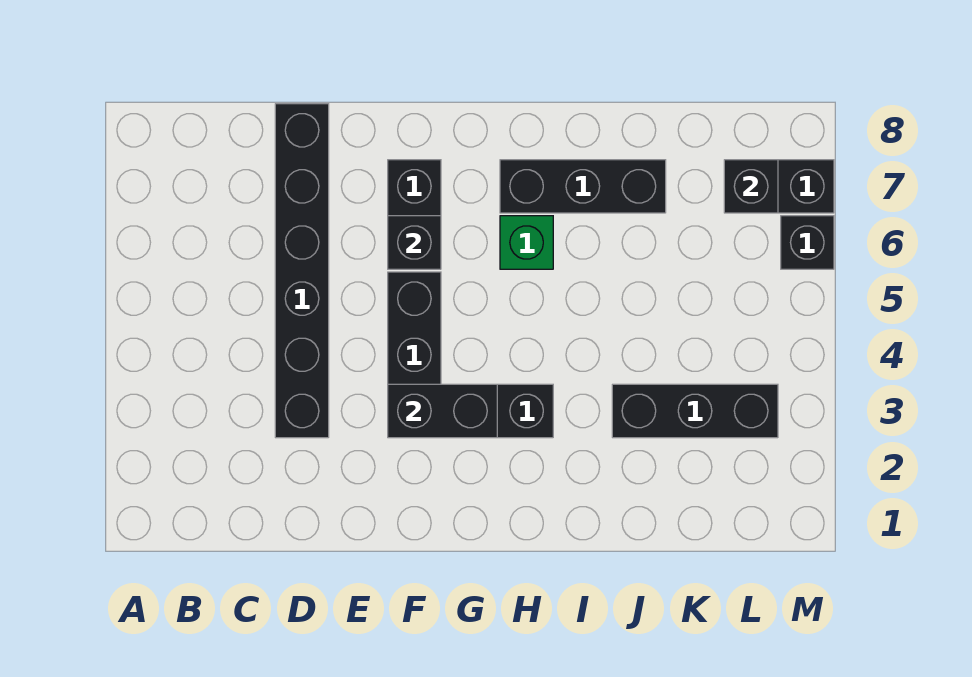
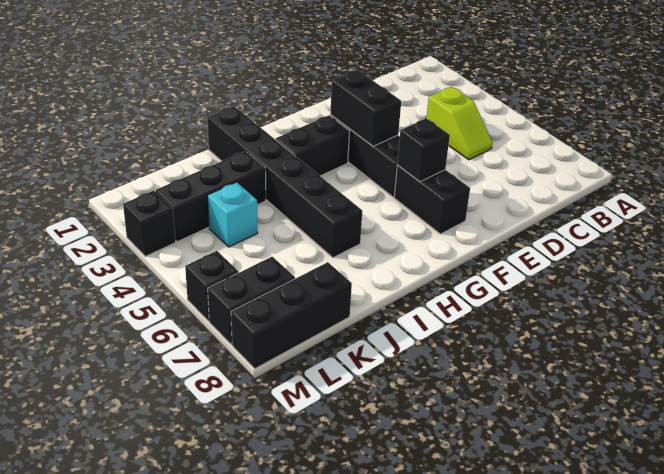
none -> lime slope C4:C5 level 1 top 4
black brick D3:D8 level 1 -> black brick I1:I6 level 1
black brick F3:G3 level 2 -> black brick F3:F4 level 2
green brick H6 level 1 -> none
black brick H7:J7 level 1 -> black brick K8:M8 level 1
none -> cyan brick K4 level 1
black brick L7 level 2 -> black brick M3 level 1

